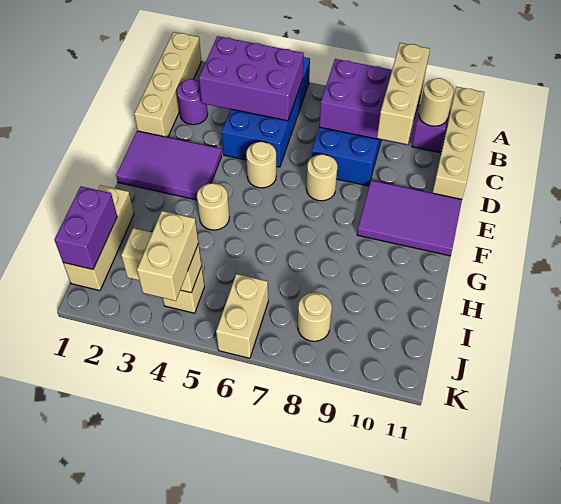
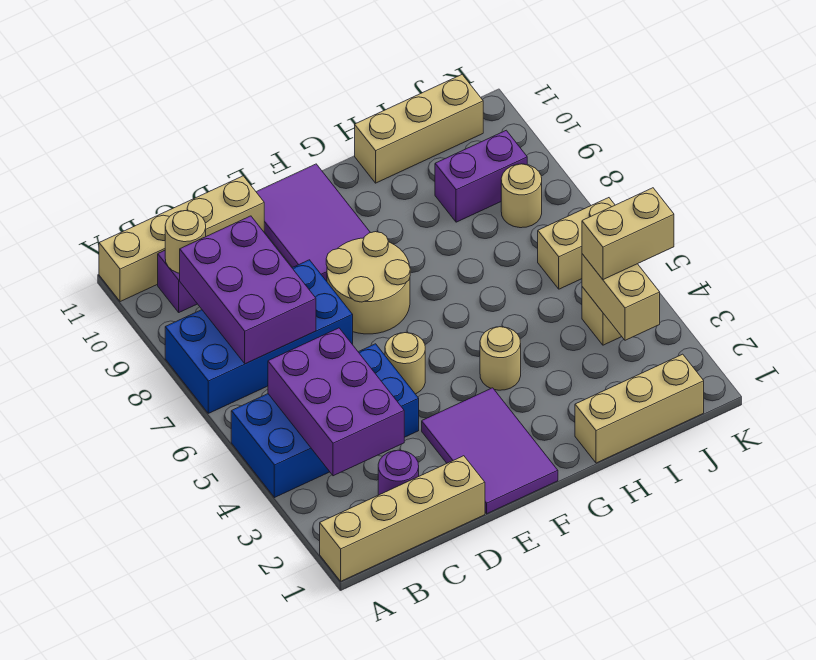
tan brick B9:D9 level 3 -> tan brick H11:J11 level 1
tan round brick E7 level 1 -> tan round brick E7:F8 level 1
purple brick I1:J1 level 2 -> purple brick I9:J9 level 1

